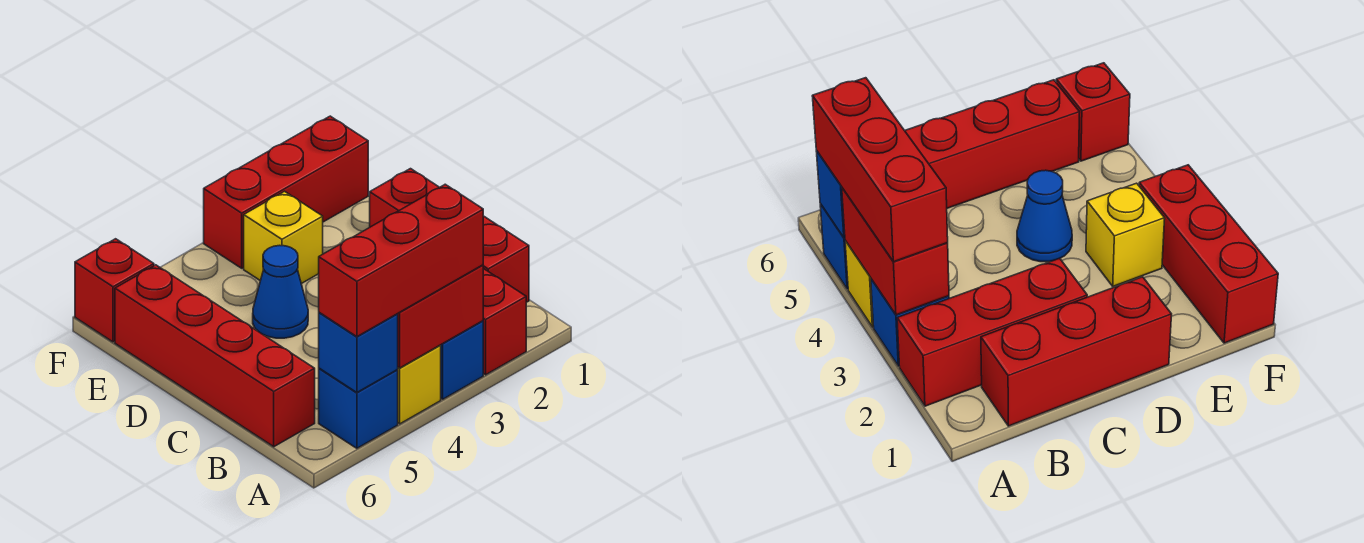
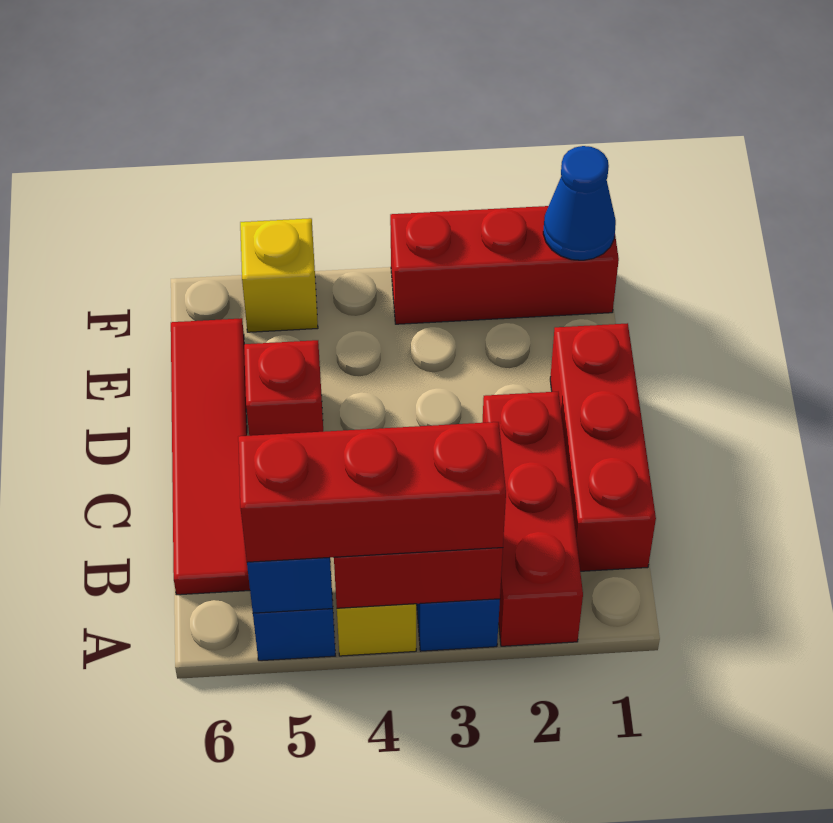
red brick B6:E6 level 1 -> red tile B6:E6 level 1
blue cone D4 level 1 -> blue cone F1 level 2
yellow brick E3 level 1 -> yellow brick F5 level 1
red brick F6 level 1 -> red brick D5 level 1

